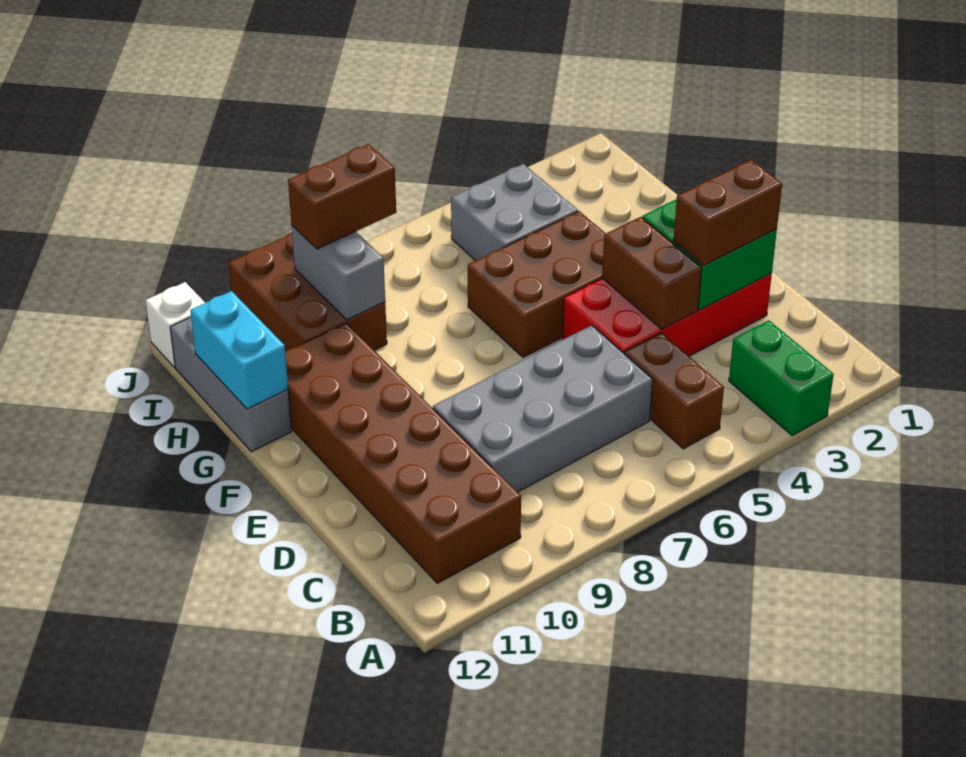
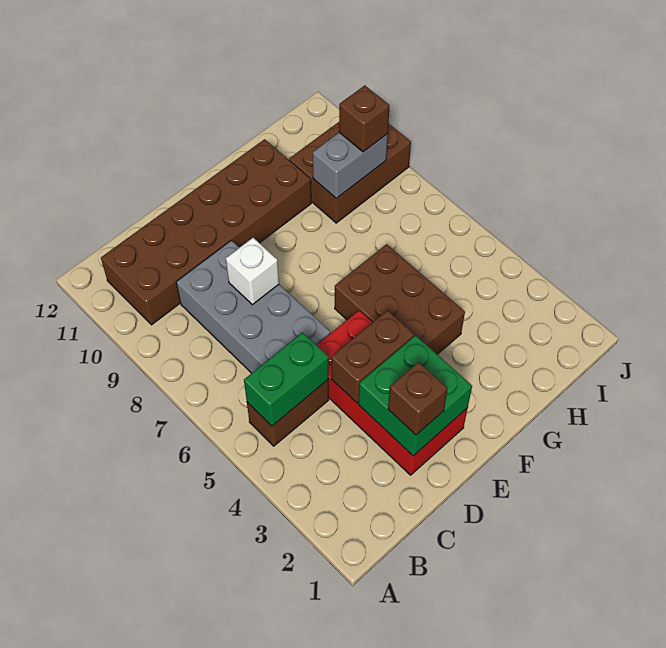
green brick A3:B3 level 1 -> green brick B5:C5 level 2
brown brick D2:D3 level 3 -> brown brick D2 level 3
grey brick G12:I12 level 1 -> none
cyan brick G12:H12 level 2 -> none
grey brick H4:I5 level 1 -> none
brown brick I8:I9 level 3 -> brown brick I9 level 3
white brick J12 level 1 -> white brick D8 level 2

